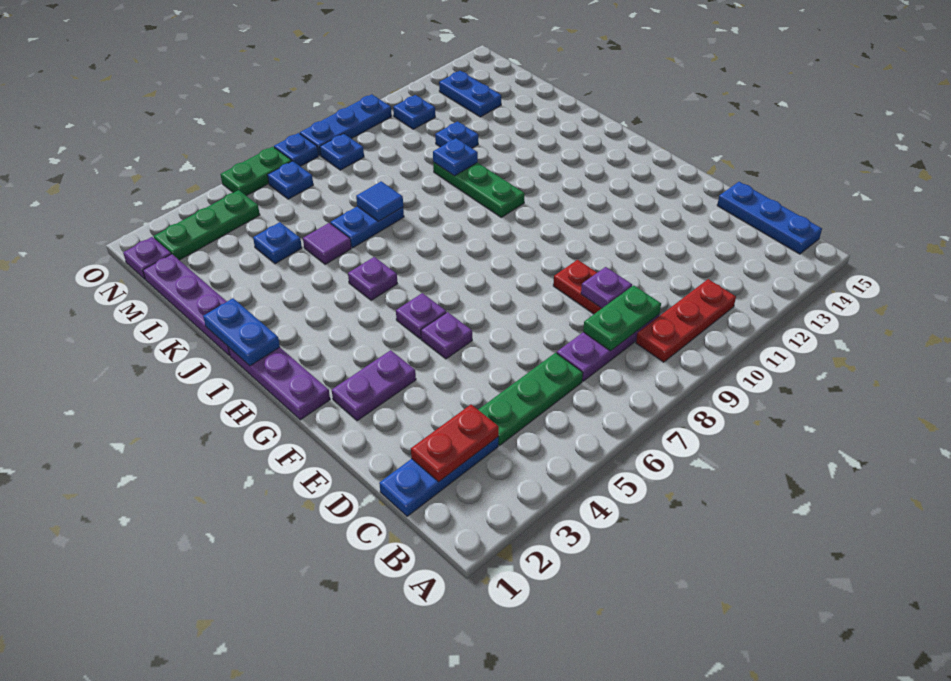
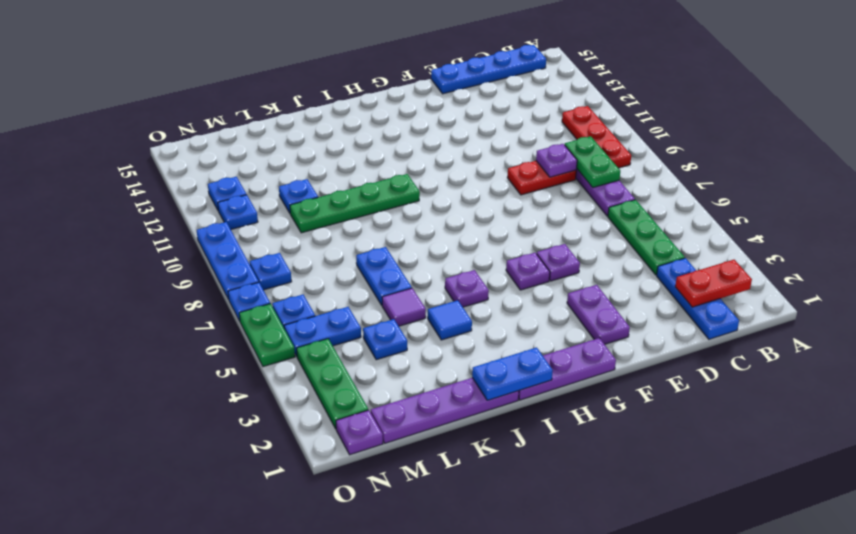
blue plate B15:D15 level 1 -> blue plate B15:E15 level 1
red plate C2:C3 level 2 -> red plate B2:C2 level 2
green plate I10:K10 level 1 -> green plate I10:L10 level 1
blue tile K7 level 2 -> blue tile J4 level 1
blue plate K10 level 2 -> blue plate N12 level 1
blue plate M13:N13 level 1 -> blue plate M5:N5 level 1

